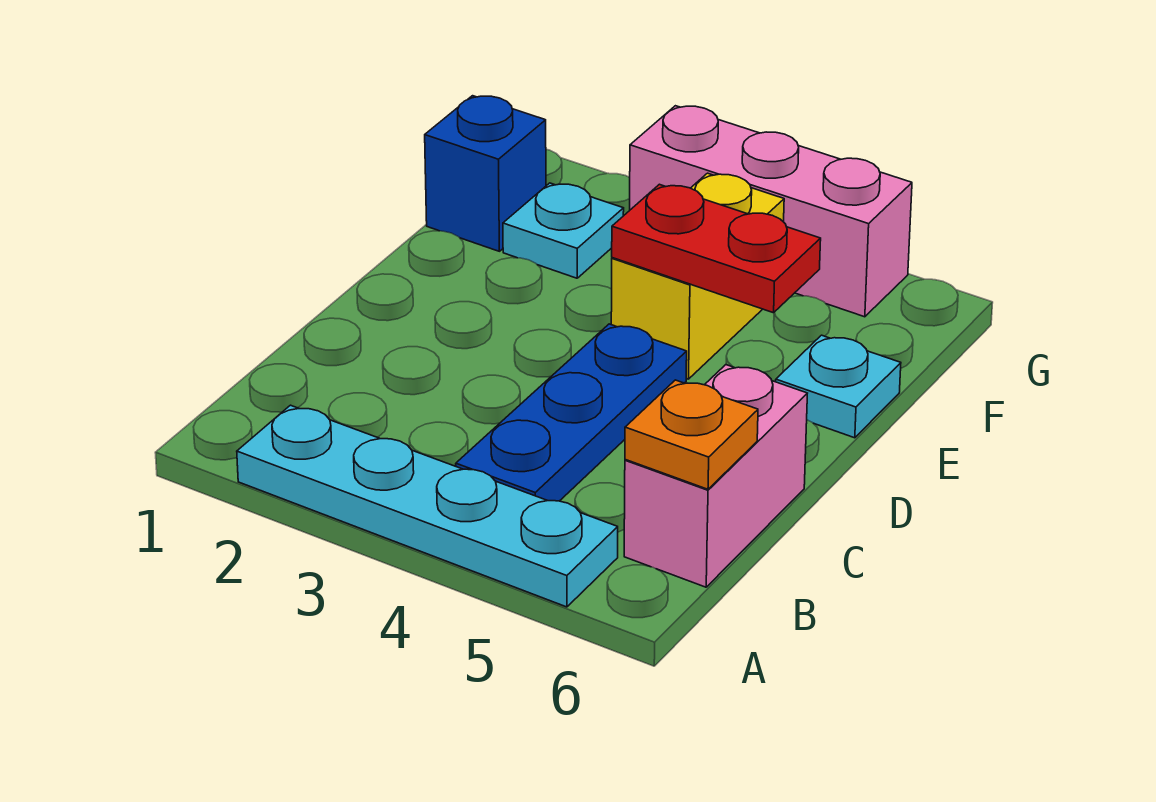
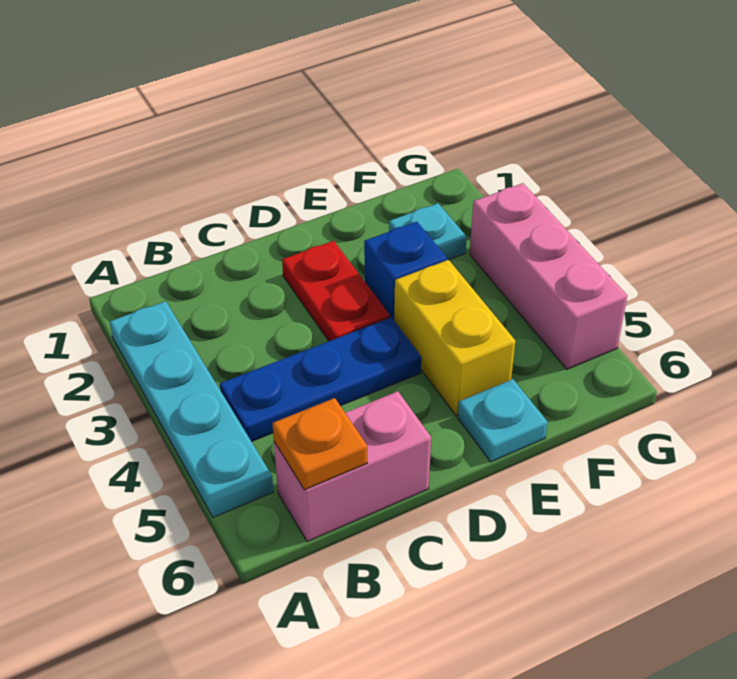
yellow brick E4:F4 level 1 -> yellow brick E4:E5 level 1
red plate E4:E5 level 2 -> red plate D2:D3 level 1
blue brick F1 level 1 -> blue brick E3 level 1

